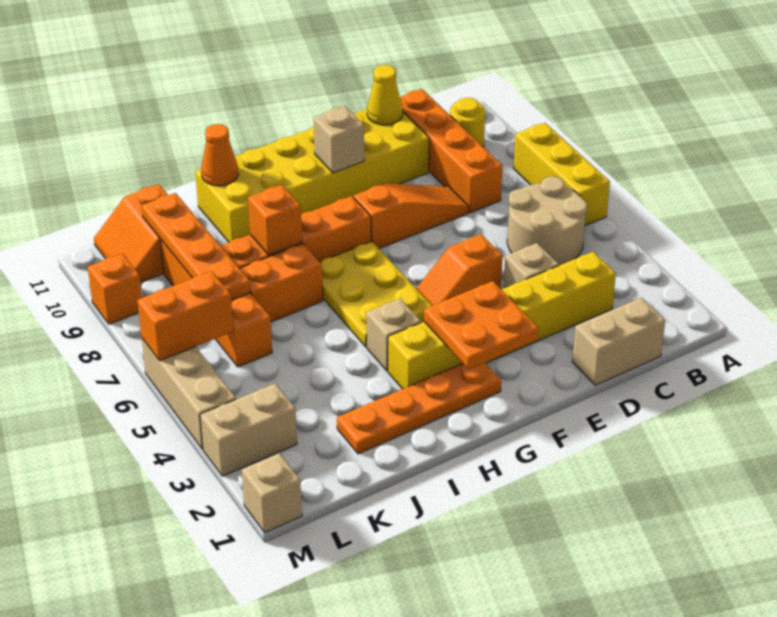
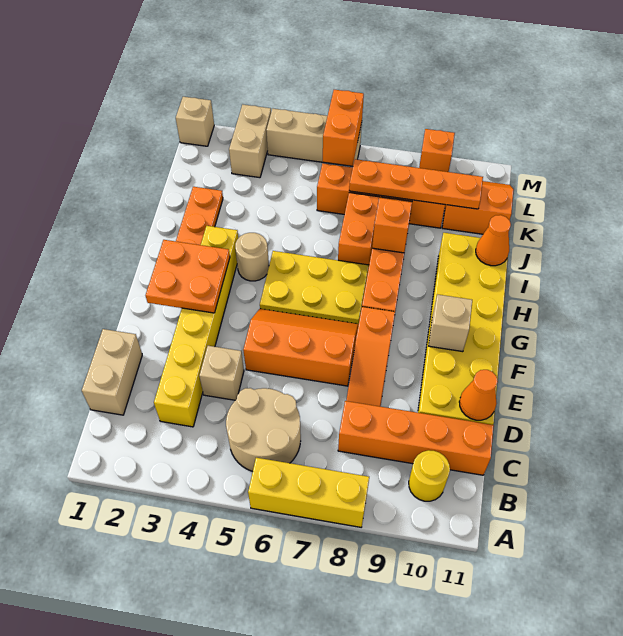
yellow cone D11 level 2 -> orange cone D11 level 2
orange slope E5:F5 level 1 top E -> orange slope E5:F7 level 1 top E
tan brick H4 level 1 -> tan round brick H4 level 1

